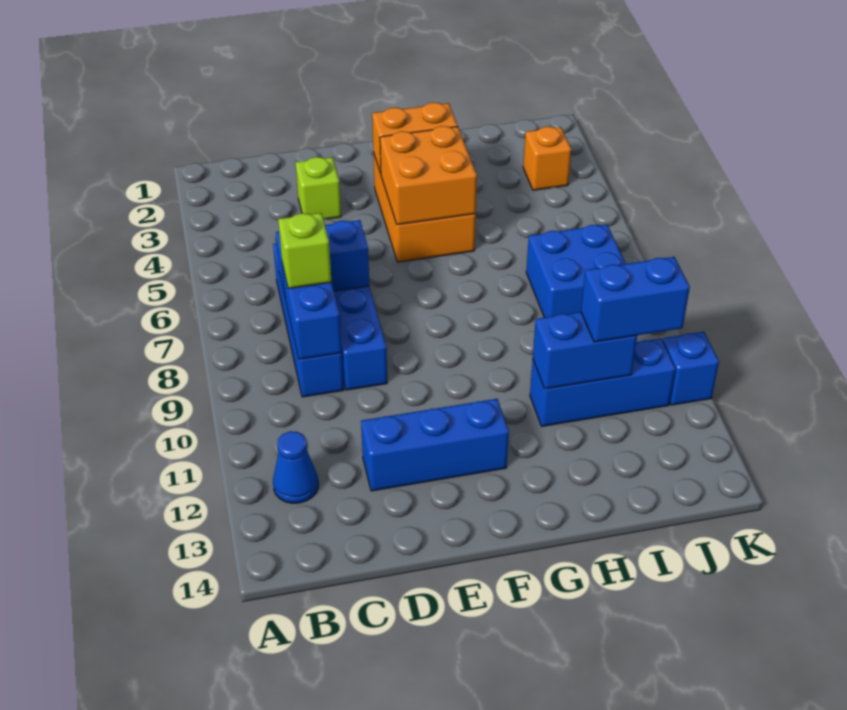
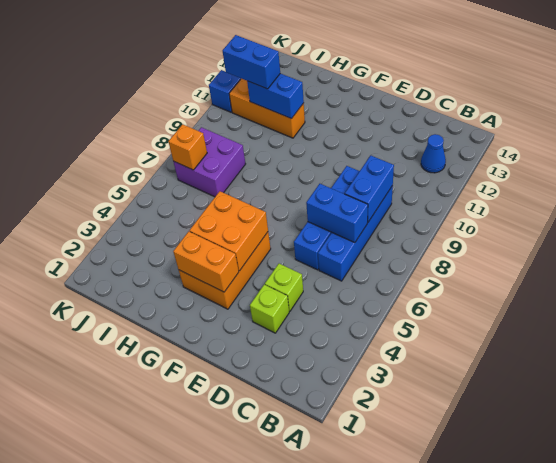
lime brick C8 level 3 -> lime brick D4 level 1
blue brick D12:F12 level 1 -> none
blue brick H11:J11 level 1 -> orange brick H11:J11 level 1
blue brick I7:J8 level 1 -> purple brick I7:J8 level 1
orange brick J3 level 1 -> orange brick J7 level 2

